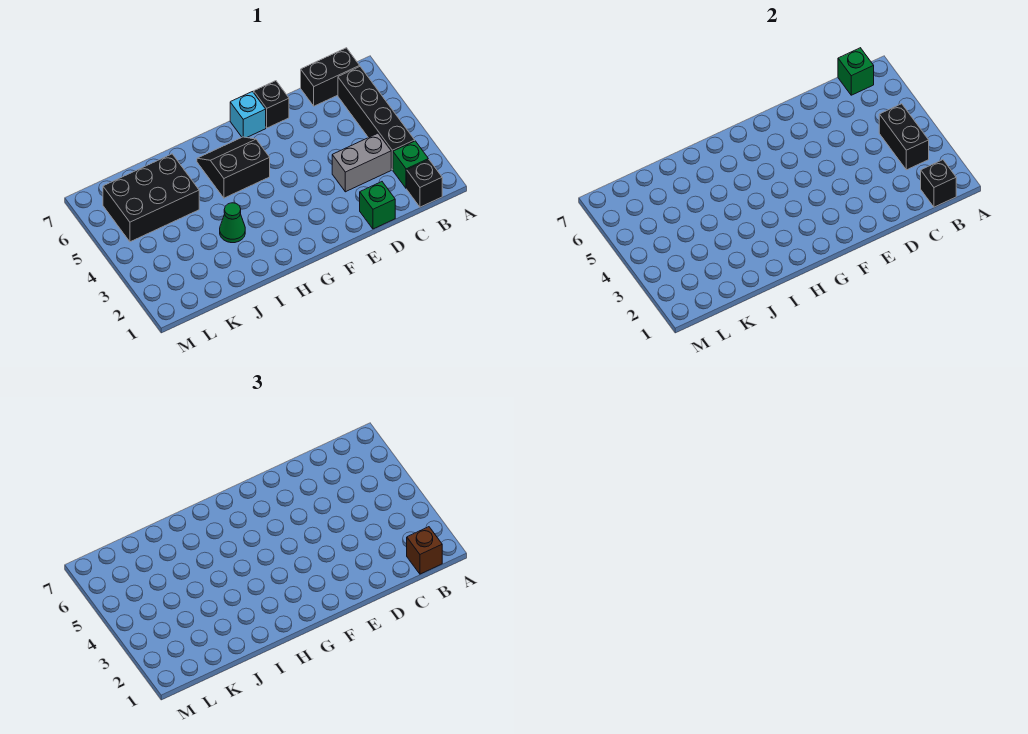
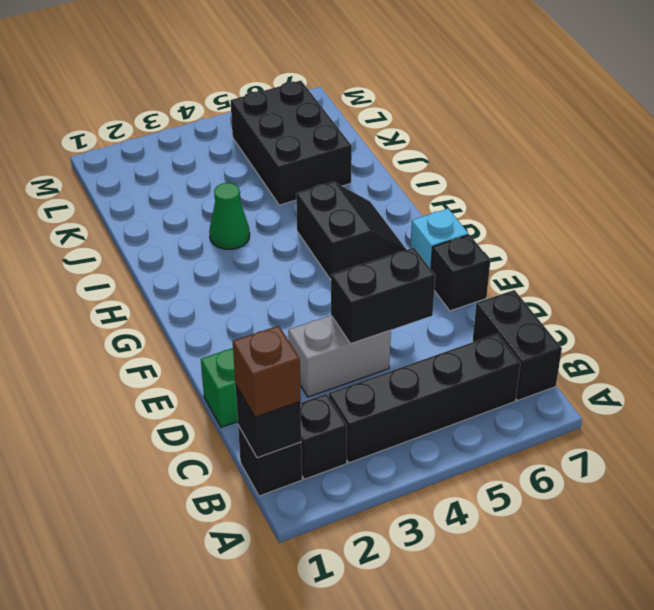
green brick B2 level 1 -> black brick B2 level 1
black brick B3:B4 level 2 -> black brick D4:D5 level 2
green brick B7 level 2 -> none
grey brick C3:D3 level 1 -> grey brick D3:D4 level 1

